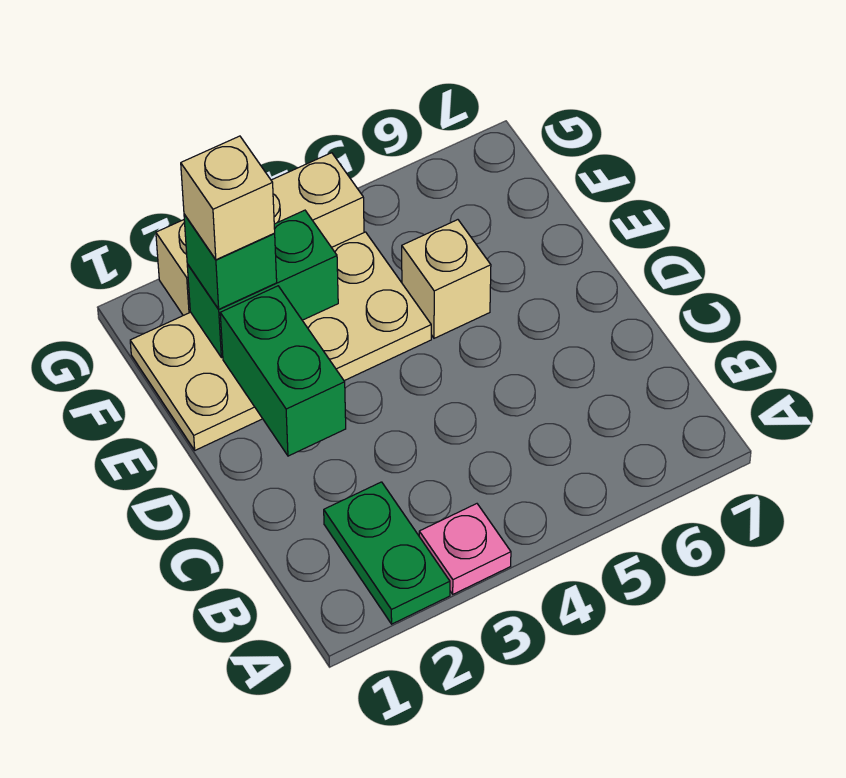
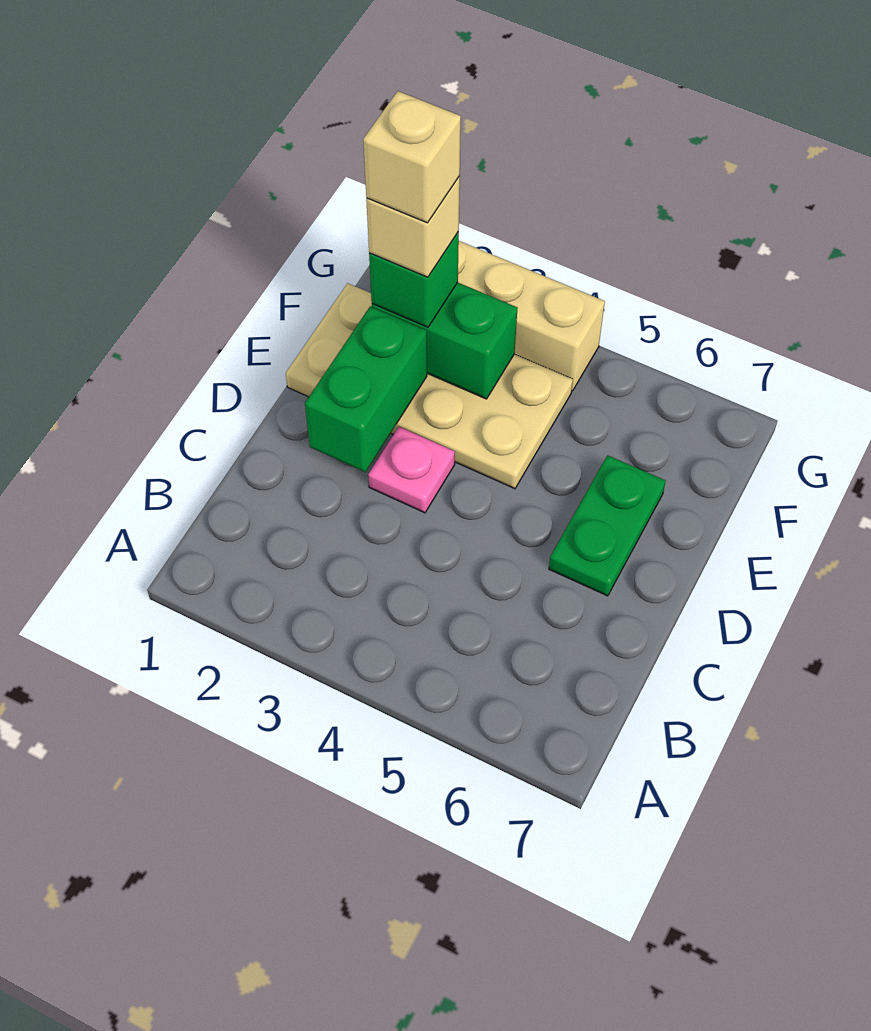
green plate A2:B2 level 1 -> green plate D6:E6 level 1
pink plate A3 level 1 -> pink plate D3 level 1
tan brick E5 level 1 -> tan brick F2 level 5

